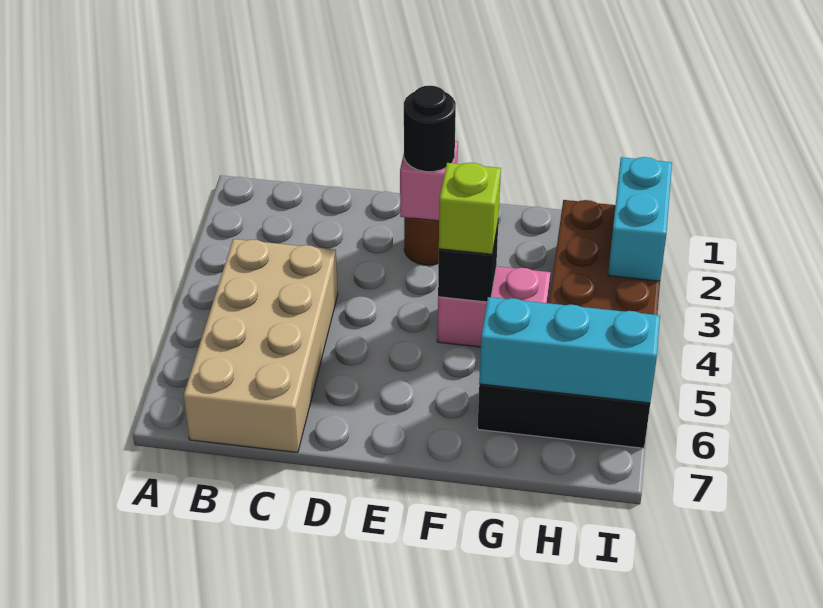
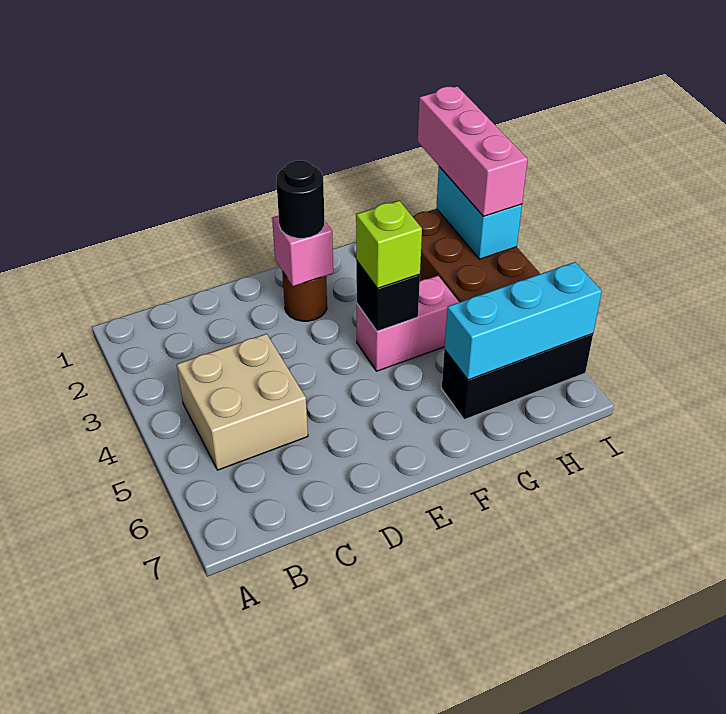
tan brick B4:C7 level 1 -> tan brick B4:C5 level 1
none -> pink brick I1:I3 level 3

